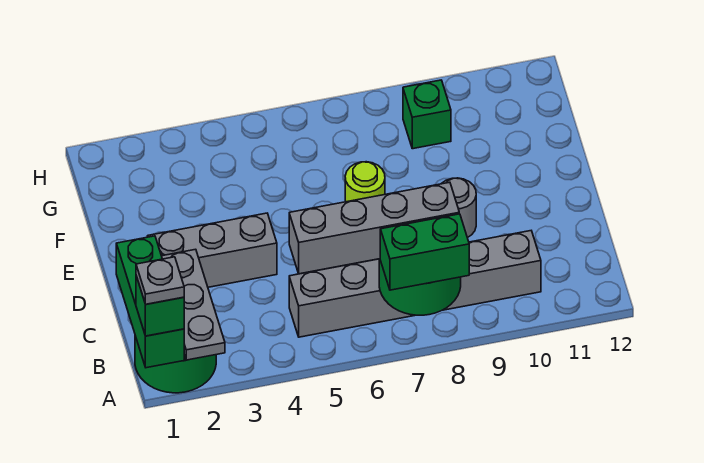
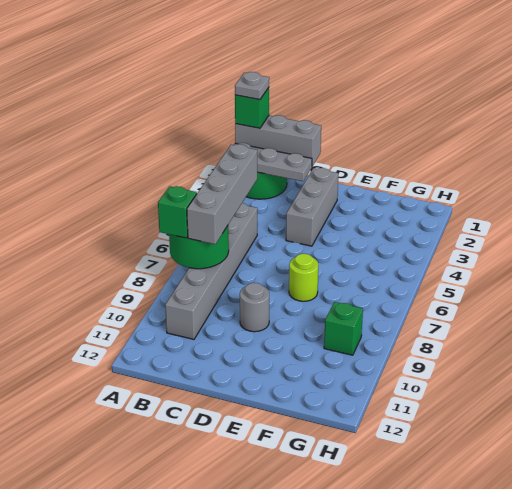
green brick A1:C1 level 2 -> grey brick A1:C1 level 2
green brick A7:A8 level 3 -> green brick A8 level 3

